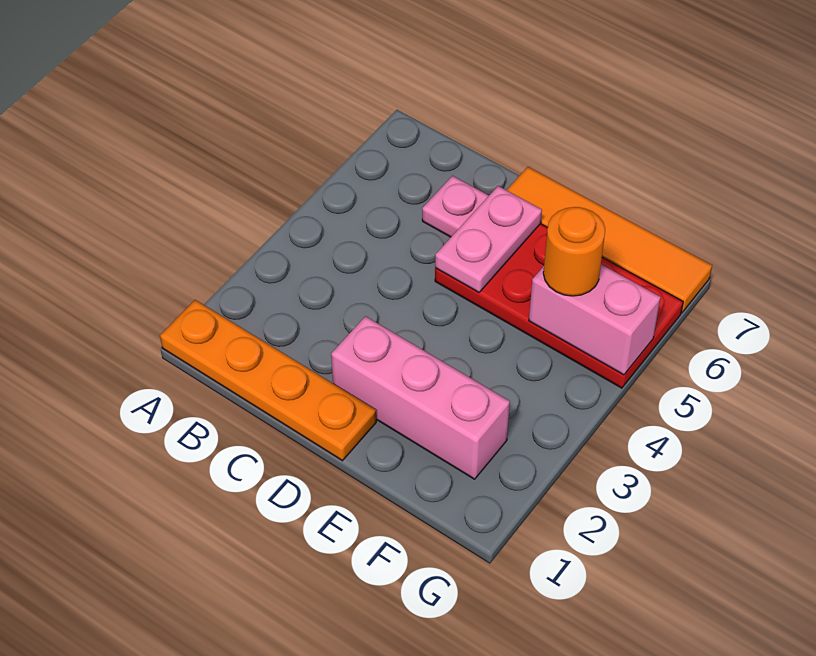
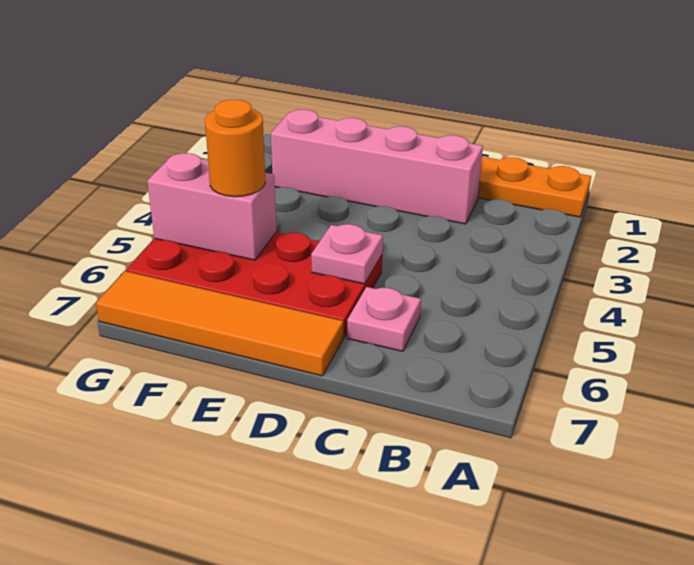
pink brick D2:F2 level 1 -> pink brick C2:F2 level 1
pink plate D5:D6 level 2 -> pink plate D5 level 2

